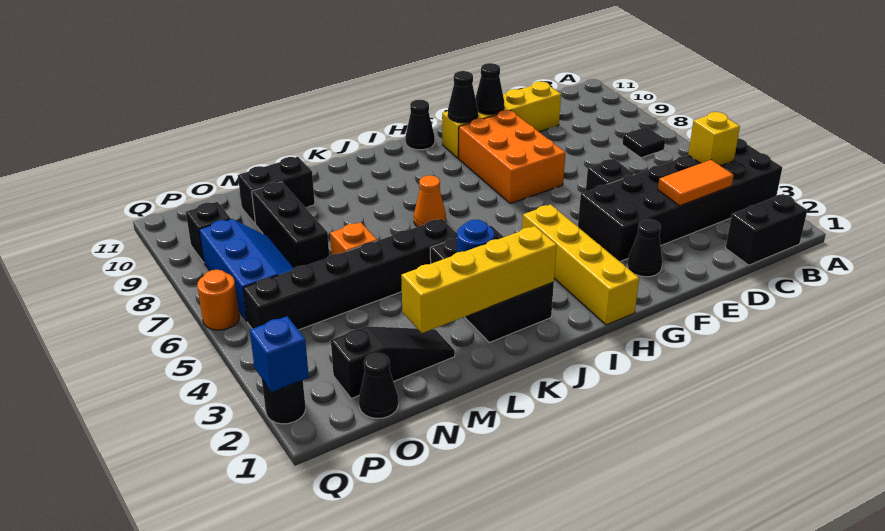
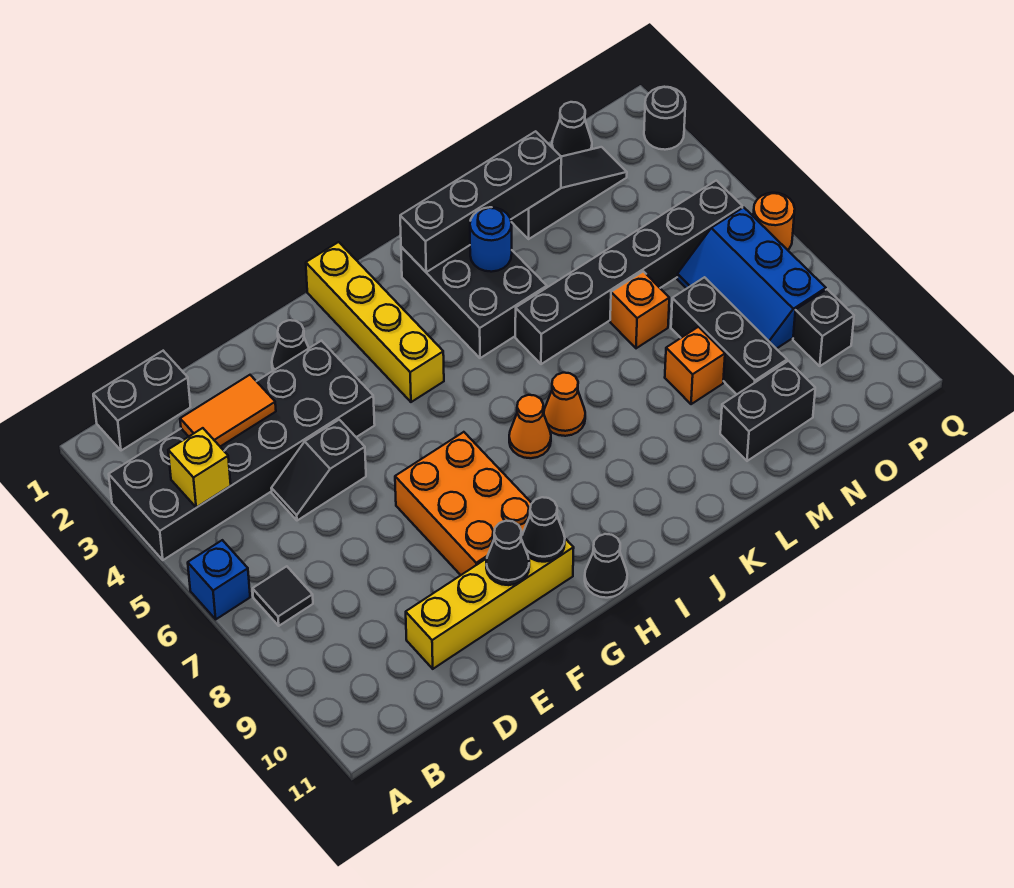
none -> orange cone I7 level 1
yellow brick J2:M2 level 2 -> black brick J2:M2 level 2
black slope M2:O2 level 1 top O -> black slope M2:O2 level 1 top M
none -> orange brick M8 level 1
blue brick Q2 level 2 -> blue brick A6 level 1

